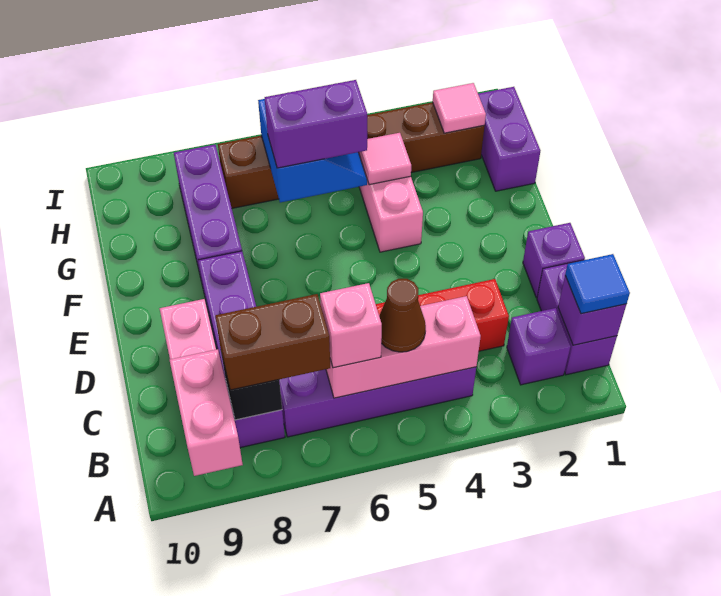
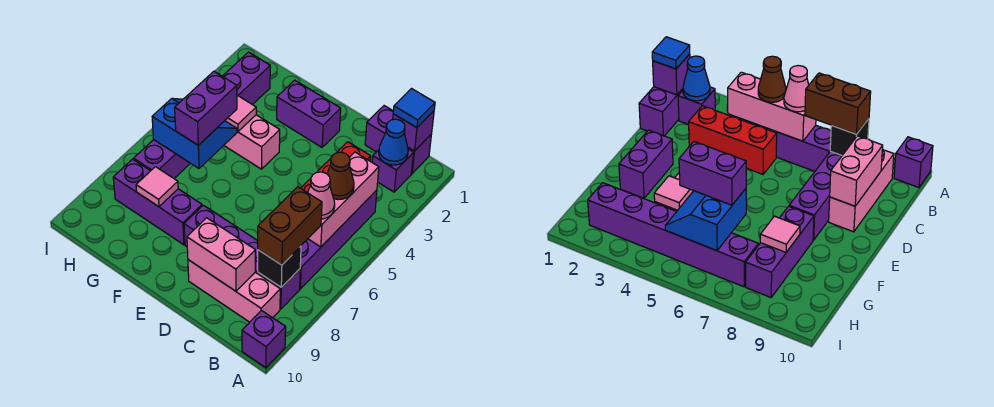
pink brick A9:B9 level 2 -> pink brick C9:D9 level 2
none -> blue cone B2 level 2
pink brick B6 level 3 -> pink cone B6 level 3
purple brick D1 level 1 -> purple brick A10 level 1
purple brick G1:H1 level 1 -> purple brick E2:F2 level 1
brown brick H2:H7 level 1 -> purple brick H2:H7 level 1
pink tile H2 level 2 -> pink tile G8 level 2

